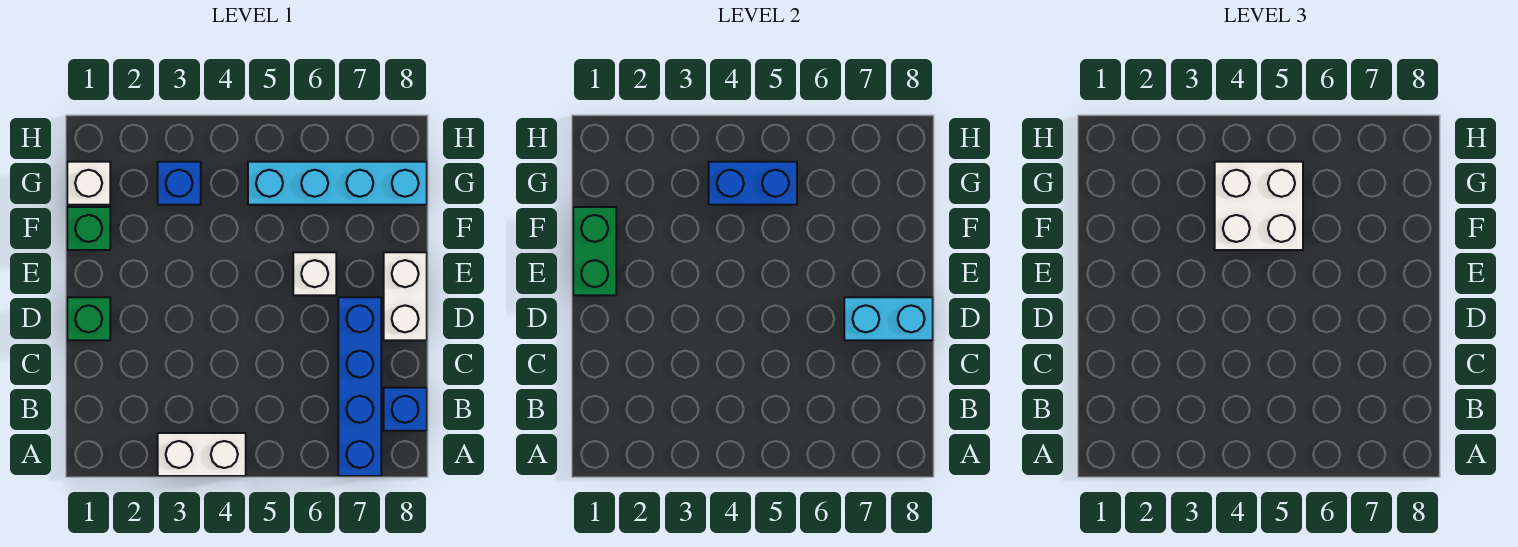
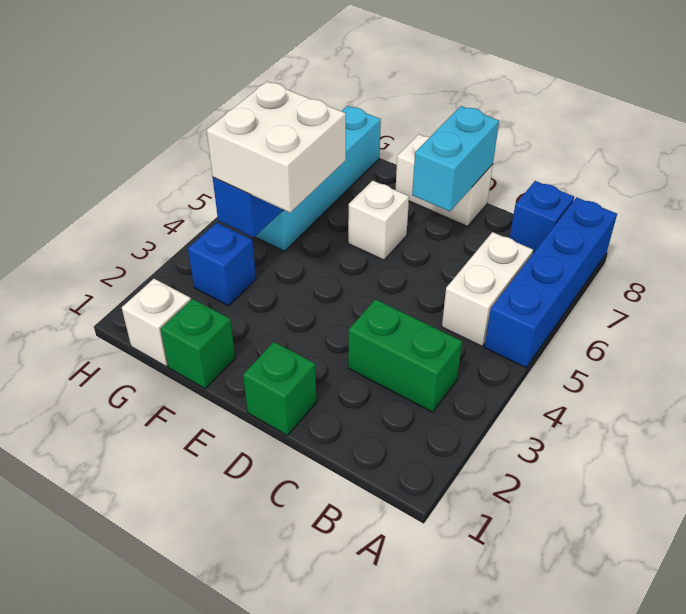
white brick A3:A4 level 1 -> white brick B5:B6 level 1
blue brick A7:D7 level 1 -> blue brick A5:A8 level 1
green brick E1:F1 level 2 -> green brick B3:C3 level 1

